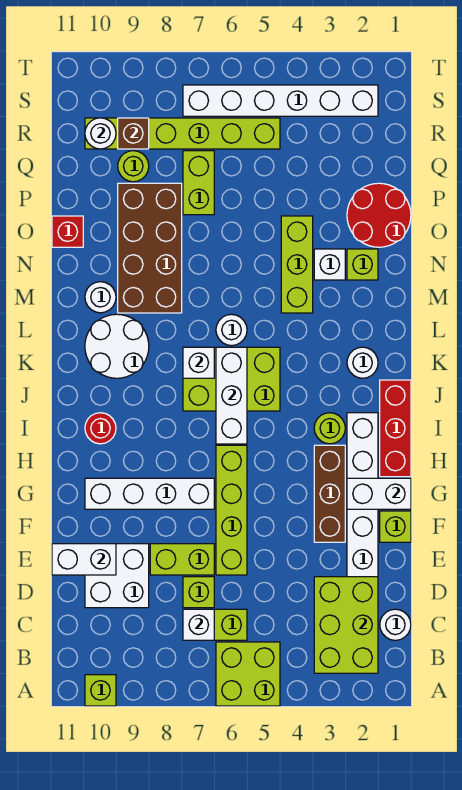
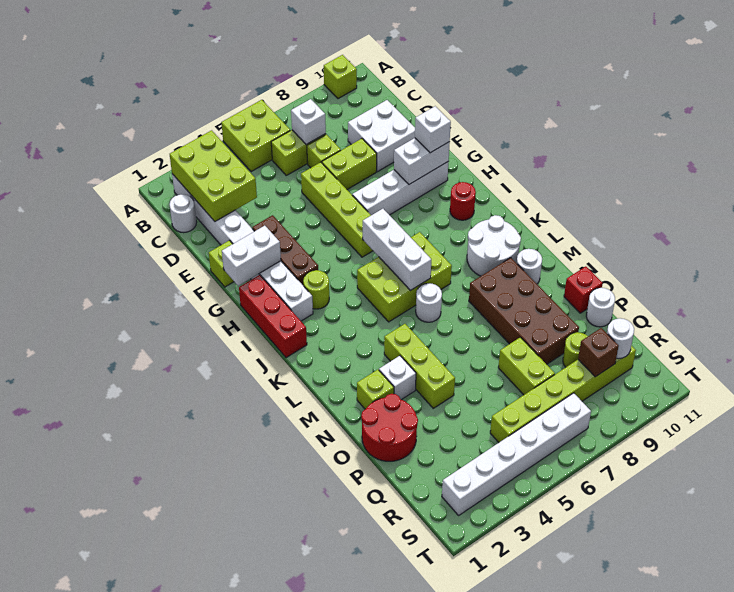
white brick E10:E11 level 2 -> white brick G9:G10 level 2
white round brick K2 level 1 -> white round brick P11 level 1
white brick K7 level 2 -> white brick G10 level 3

